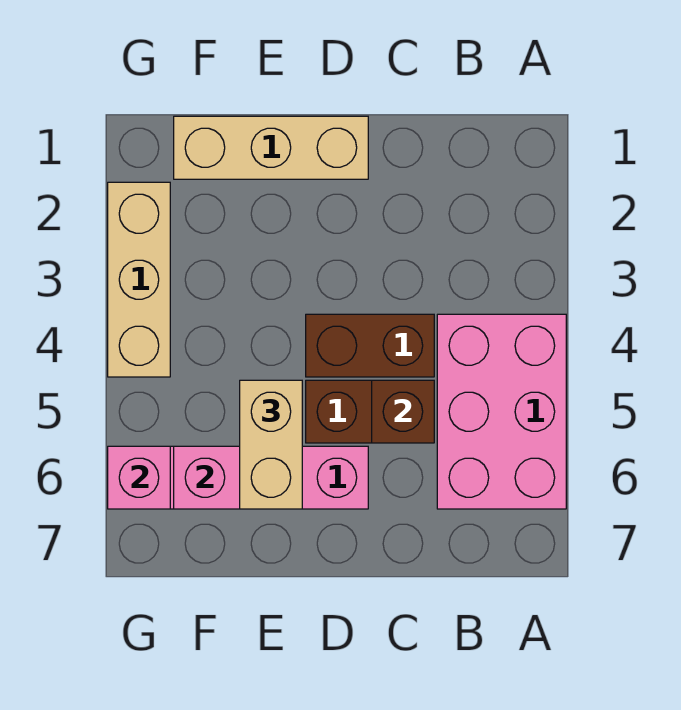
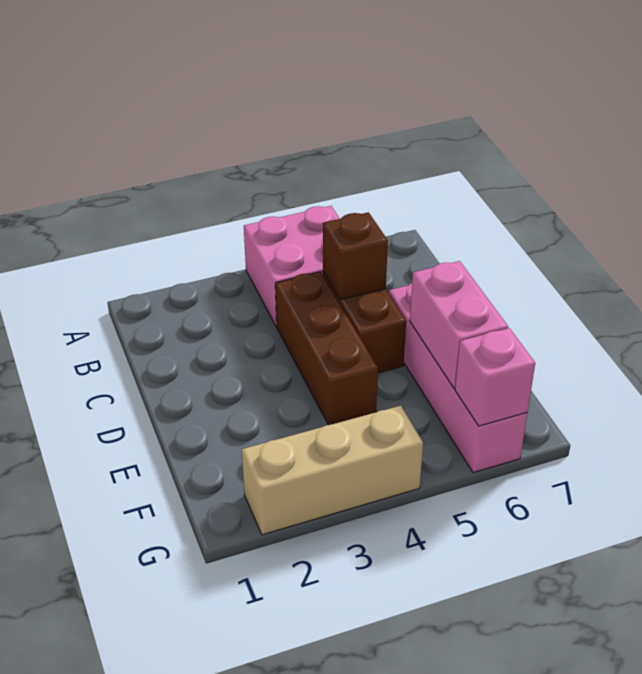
pink brick A4:B6 level 1 -> pink brick A4:B5 level 1
brown brick C4:D4 level 1 -> brown brick C4:E4 level 1
tan brick D1:F1 level 1 -> none
tan brick E5:E6 level 3 -> none

